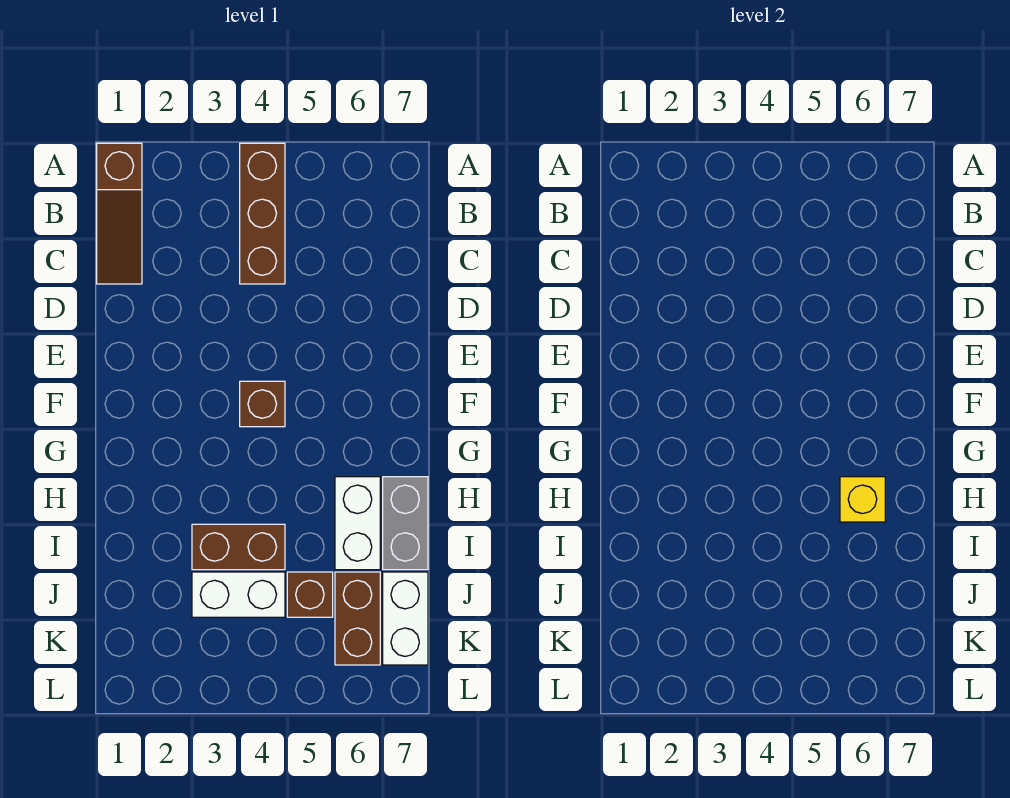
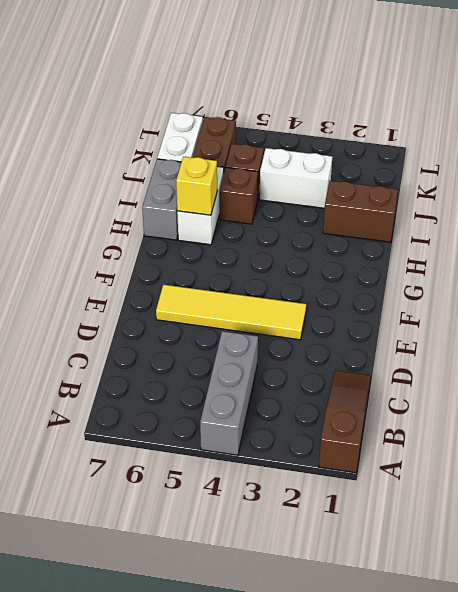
brown brick A4:C4 level 1 -> grey brick A4:C4 level 1
none -> yellow tile E3:E6 level 1
brown brick F4 level 1 -> brown brick I5 level 1
brown brick I3:I4 level 1 -> brown brick I1:I2 level 1

